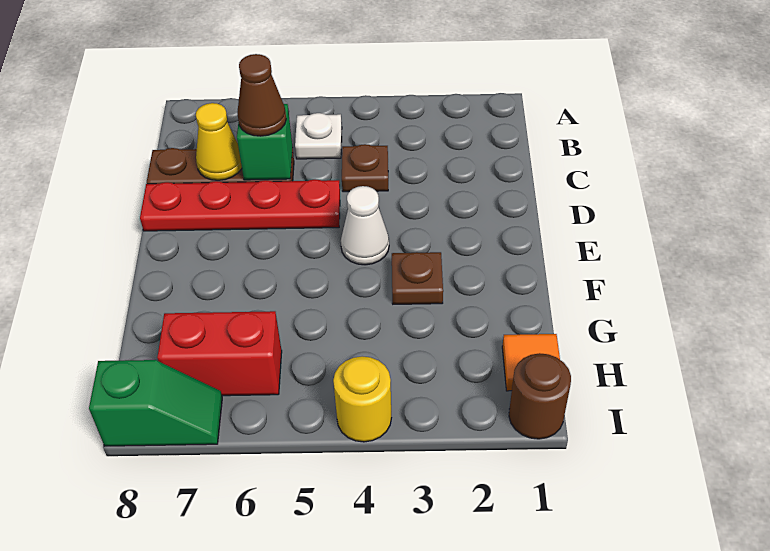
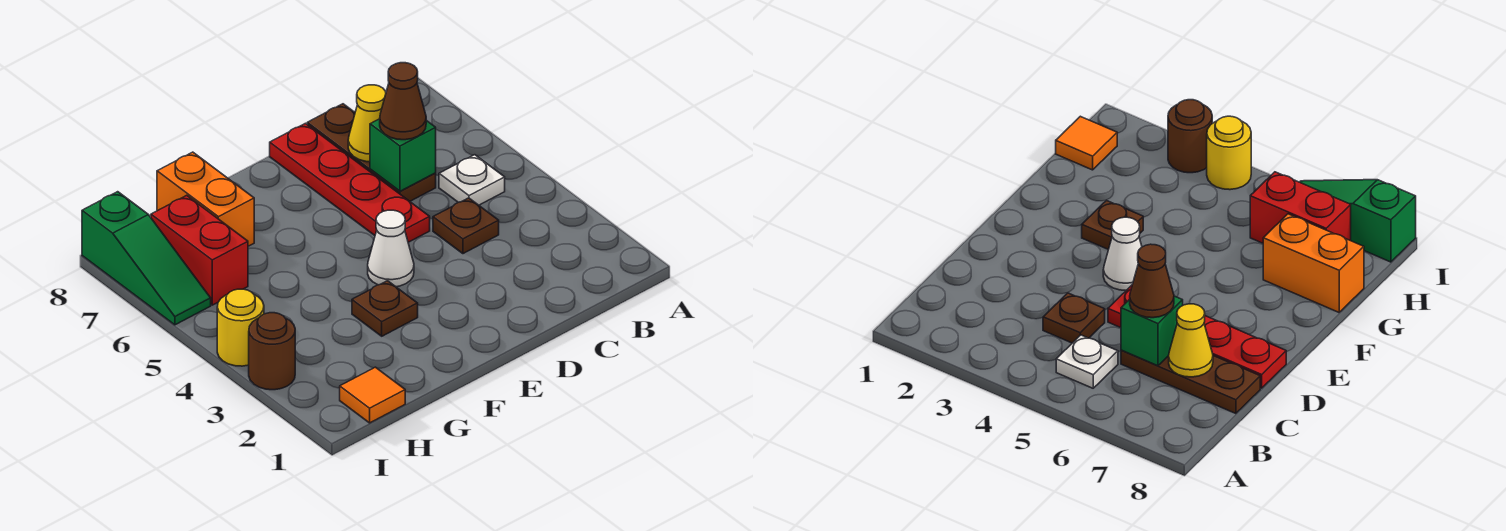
none -> orange brick G7:G8 level 1
brown round brick I1 level 1 -> brown round brick I3 level 1
green slope I7:I8 level 1 top 8 -> green slope I6:I8 level 1 top 8

